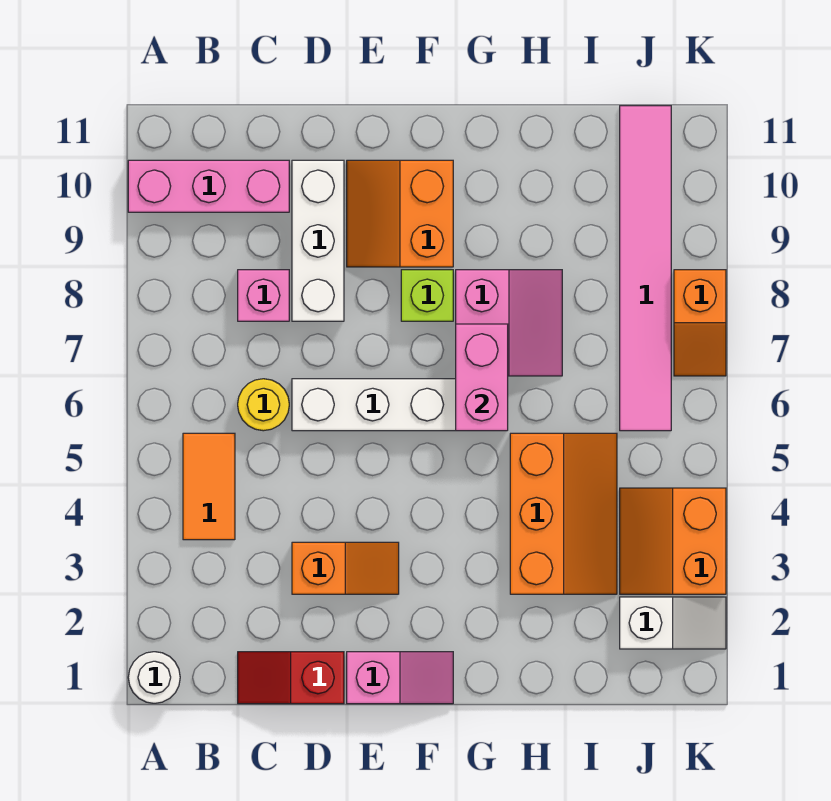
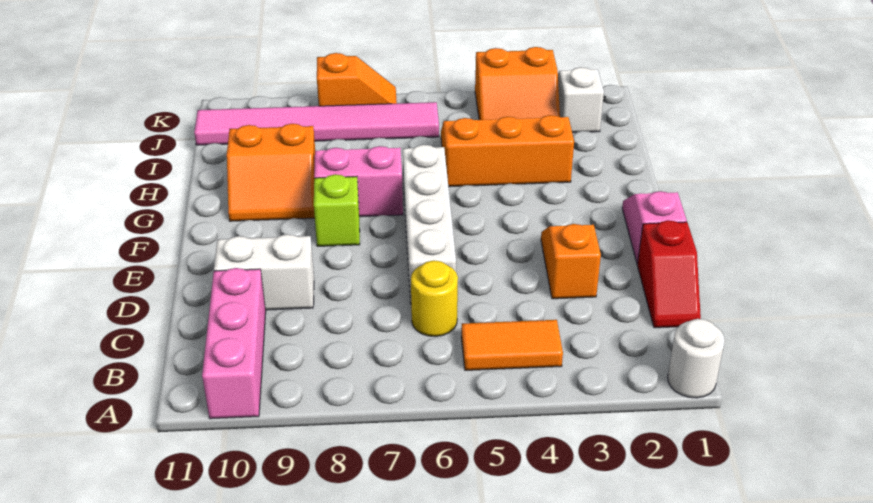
pink brick C8 level 1 -> none
white brick D8:D10 level 1 -> white brick D9:D10 level 1
orange slope E9:F10 level 1 top F -> orange slope G9:H10 level 1 top H
pink brick G6:G7 level 2 -> none

